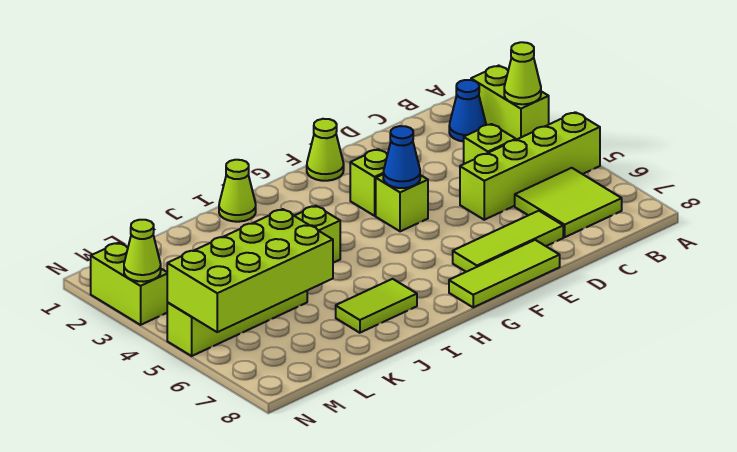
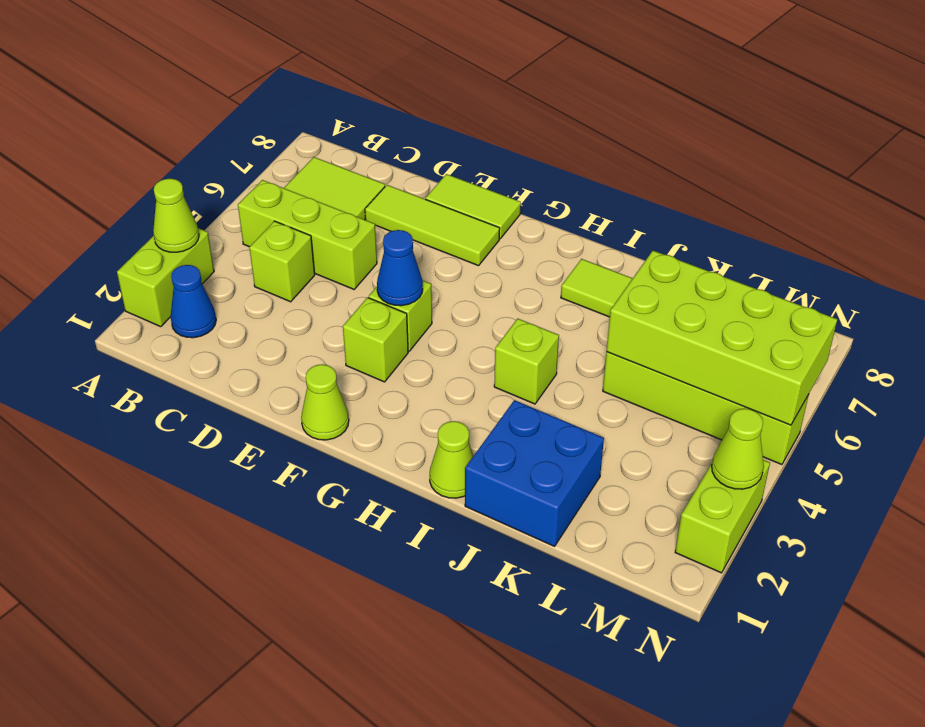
lime brick A5:D5 level 1 -> lime brick B5:D5 level 1
lime tile E8:G8 level 1 -> lime tile E8:F8 level 1
none -> blue brick J1:K2 level 1

